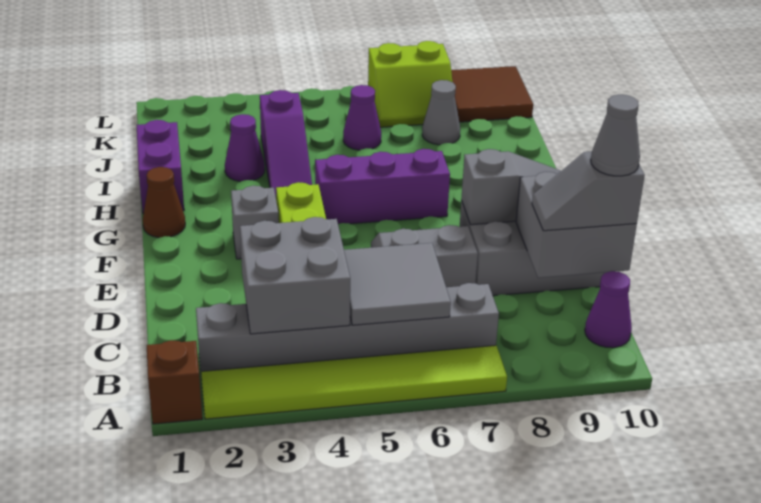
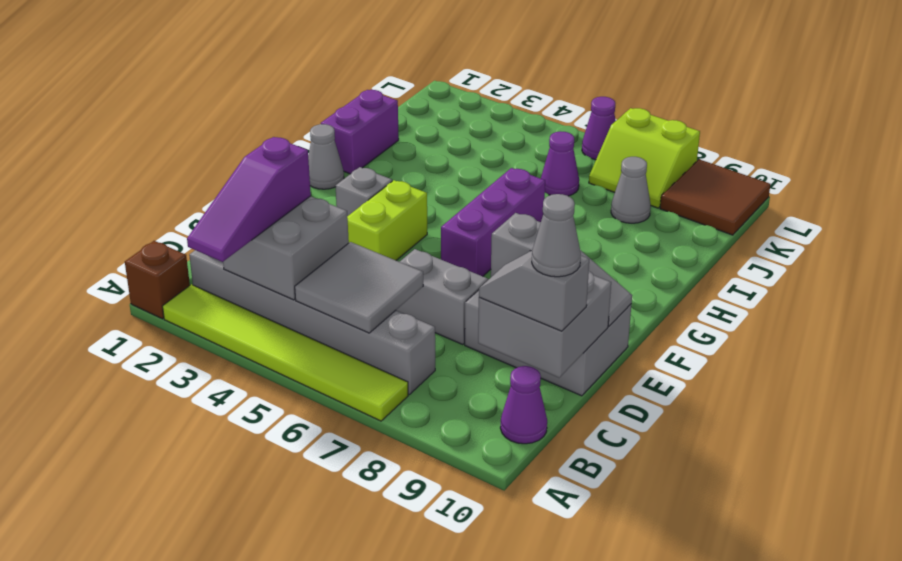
brown cone G1 level 1 -> grey cone G1 level 1
purple brick G5:G7 level 1 -> purple brick F6:H6 level 1
purple slope H4:J4 level 1 top J -> purple slope A3:C3 level 3 top C
purple cone I3 level 1 -> purple cone L6 level 1

